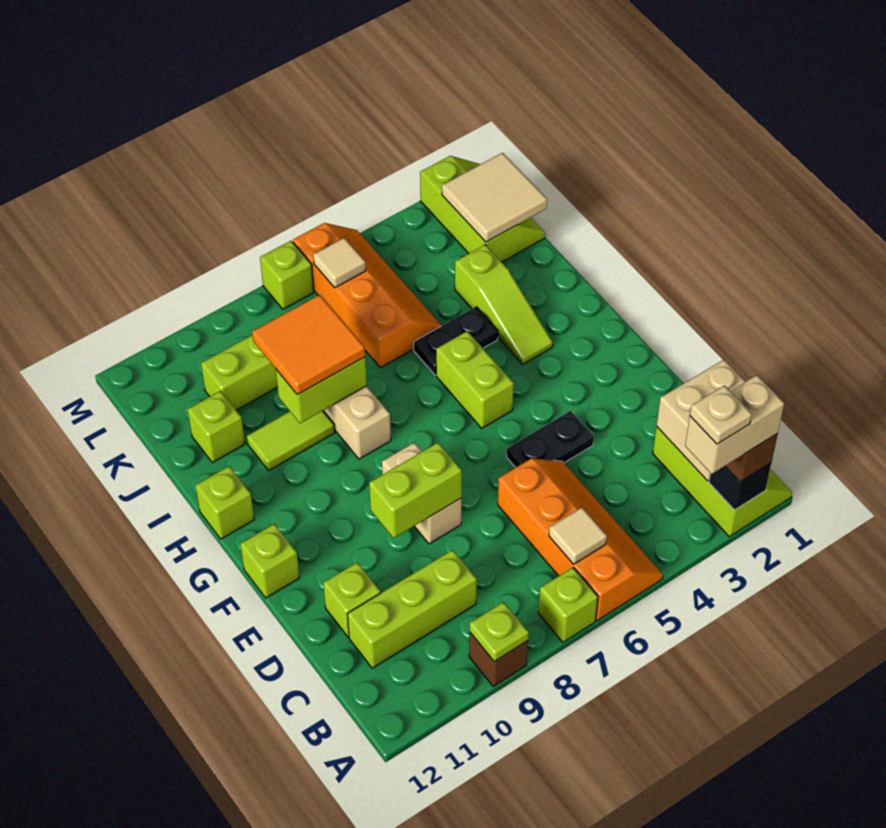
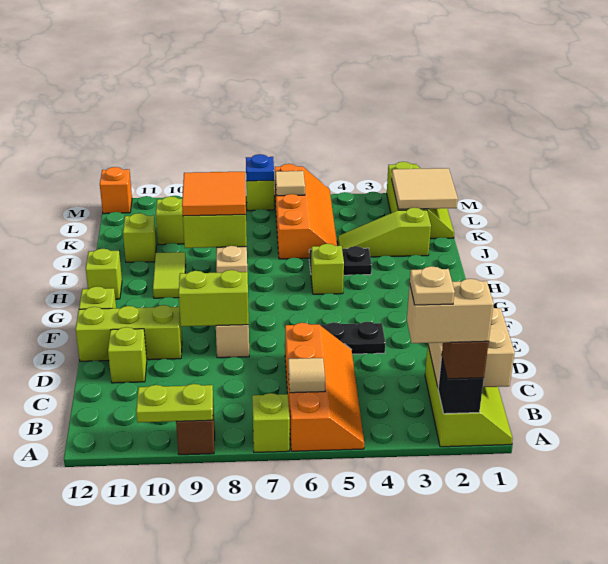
lime plate A9 level 2 -> lime plate A9:A10 level 2
lime brick C9:C11 level 1 -> lime brick E10:E12 level 1
lime brick G5:H5 level 1 -> lime brick H5 level 1
lime slope H3:J3 level 1 top J -> lime slope J2:J4 level 1 top 2
lime tile I9:I10 level 1 -> lime tile H10:I10 level 1
none -> blue plate M7 level 2
none -> orange brick M12 level 1

